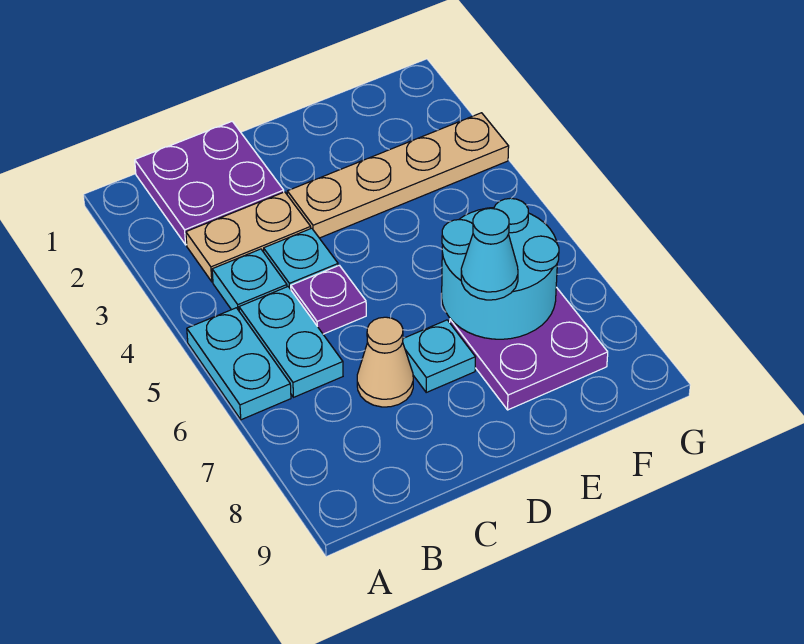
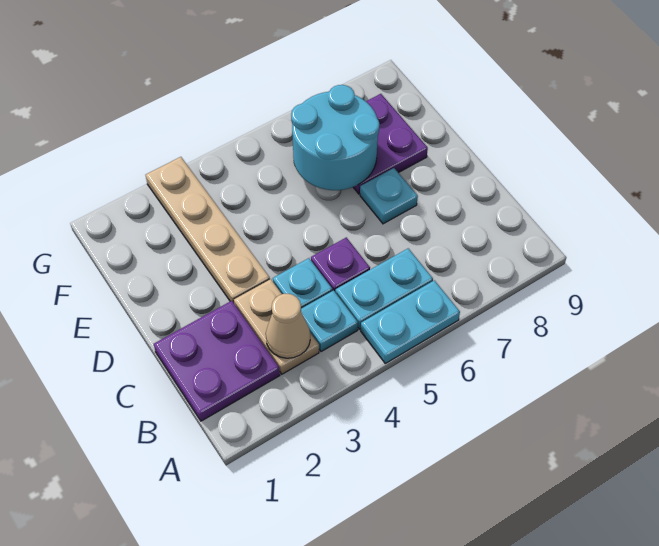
tan cone C7 level 1 -> tan cone B3 level 2
cyan cone E7 level 3 -> none

